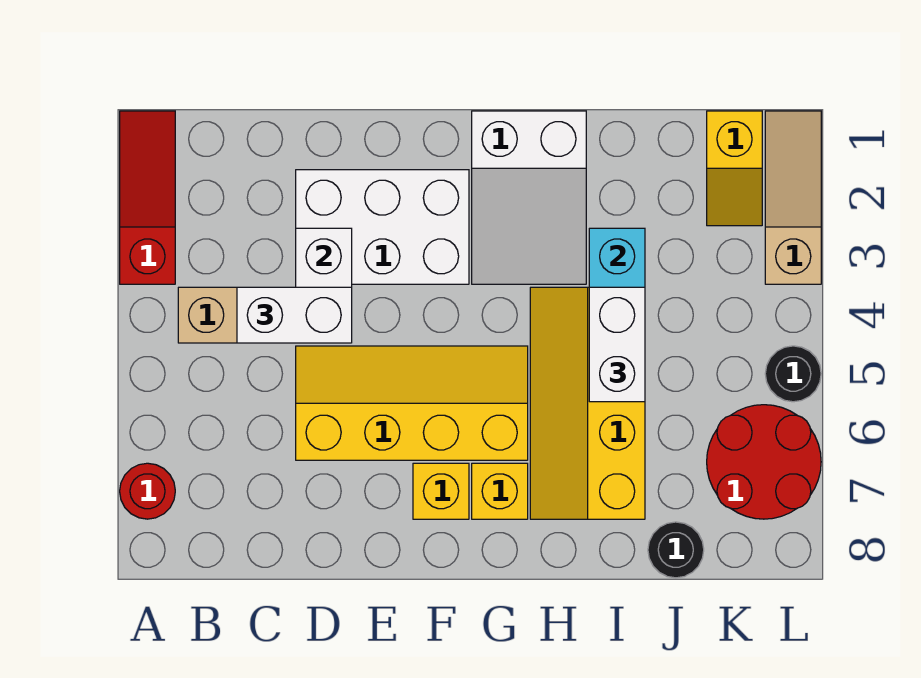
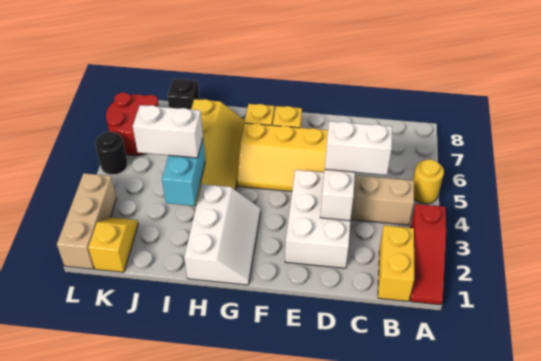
none -> yellow round brick A5 level 1
red round brick A7 level 1 -> none
none -> yellow brick B1:B2 level 1
white brick D2:F3 level 1 -> white brick D2:E4 level 1
white slope G1:H3 level 1 top 1 -> white slope G1:H3 level 1 top H
white brick I4:I5 level 3 -> white brick I4:J4 level 3
black round brick J8 level 1 -> black brick J8 level 1
tan slope L1:L3 level 1 top 3 -> tan brick L1:L3 level 1

